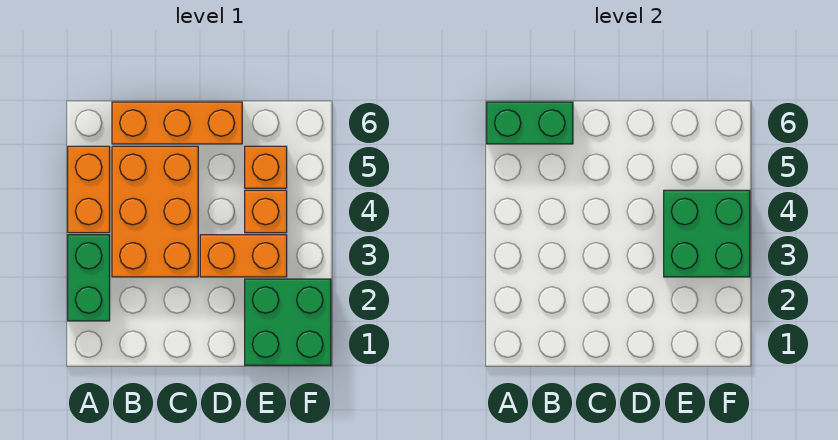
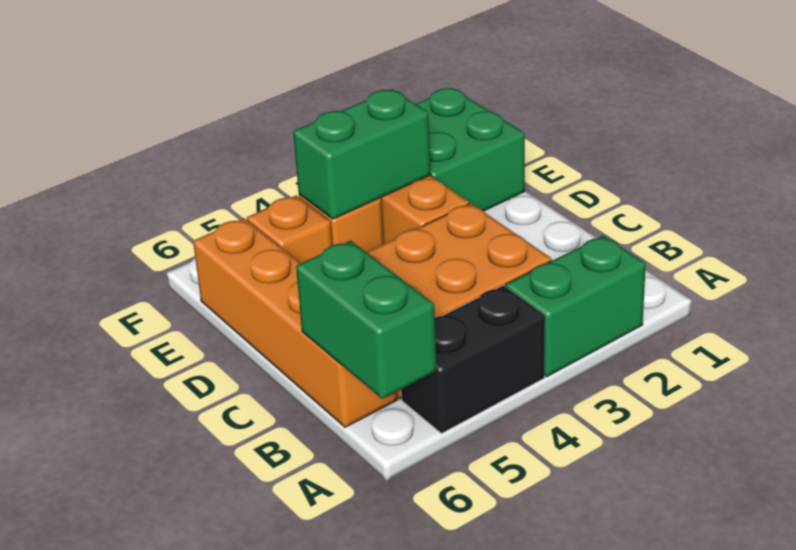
orange brick A4:A5 level 1 -> black brick A4:A5 level 1
orange brick B6:D6 level 1 -> orange brick B6:E6 level 1
green brick E3:F4 level 2 -> green brick E3:E4 level 2

